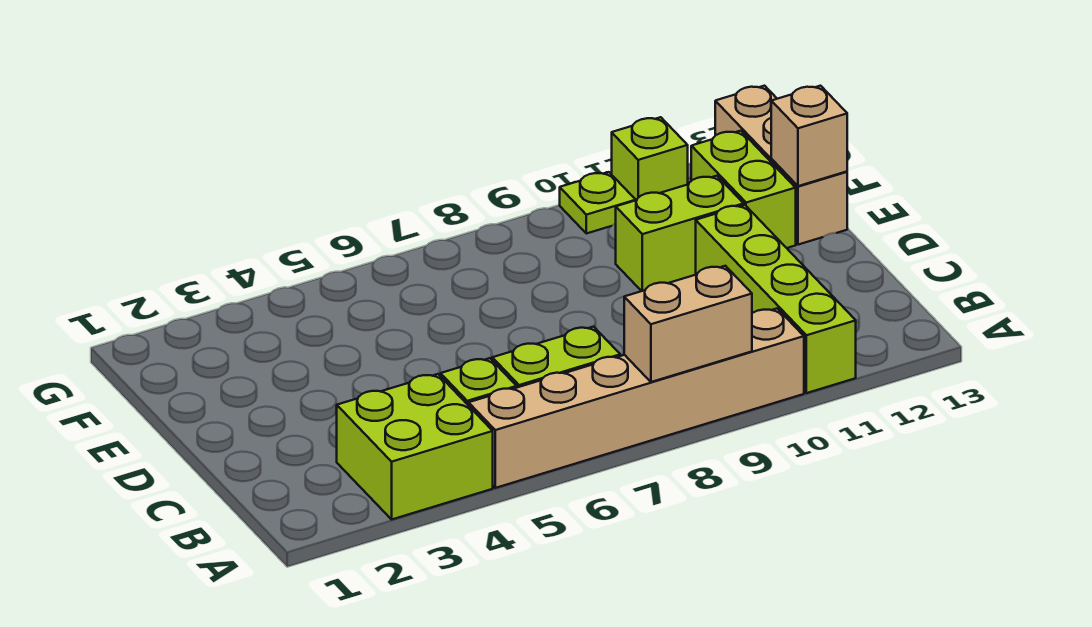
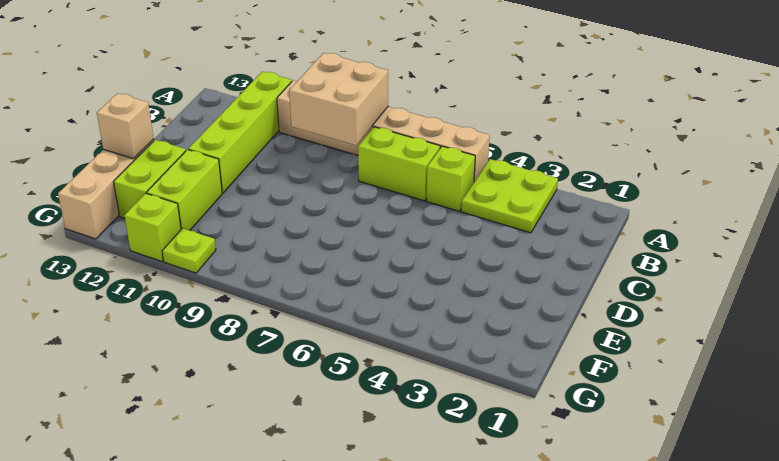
lime brick A3:B4 level 1 -> lime plate A3:B4 level 1
tan brick A8:A9 level 2 -> tan brick A8:B9 level 2
lime brick E10:E11 level 1 -> lime brick E11:F11 level 1

